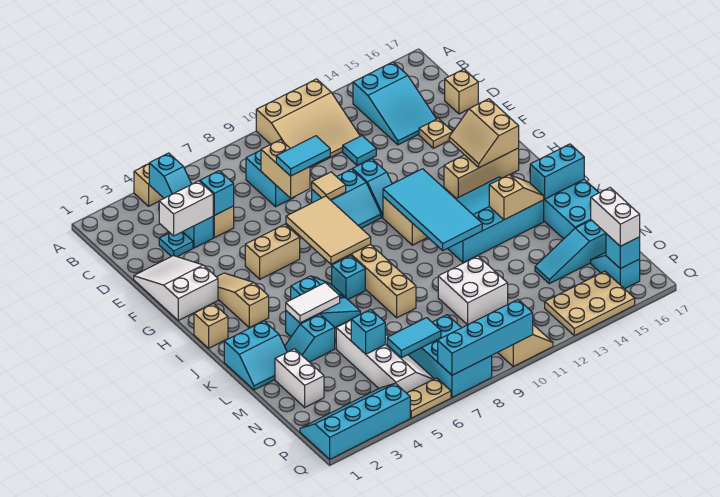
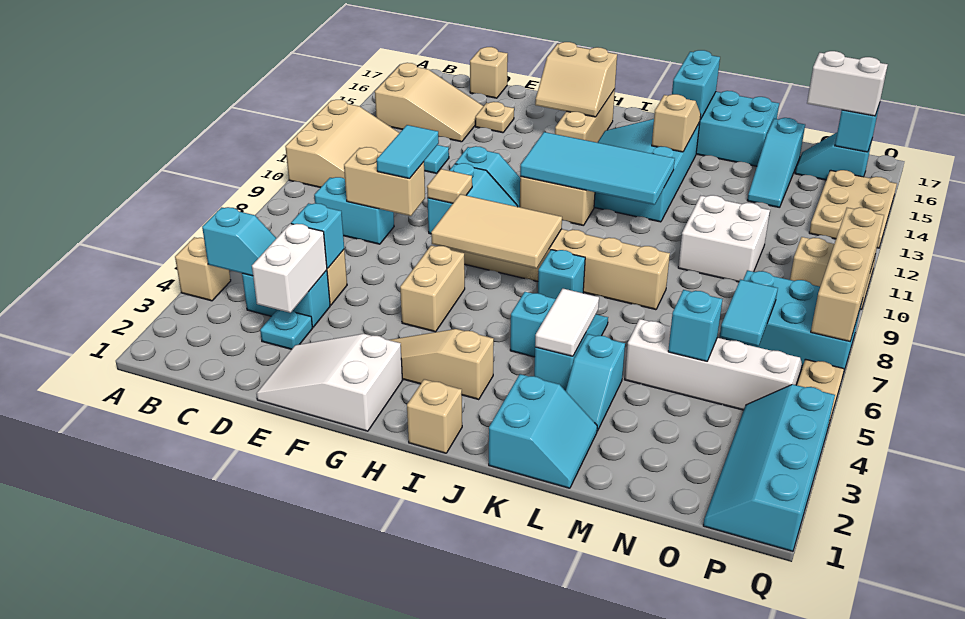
cyan slope B14:D15 level 1 top B -> tan slope B14:D15 level 1 top B
white brick M2:N2 level 1 -> none
cyan brick Q7:Q10 level 2 -> tan brick Q7:Q10 level 2

